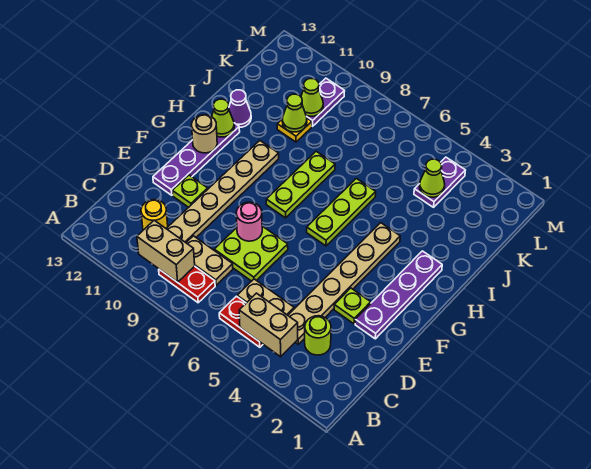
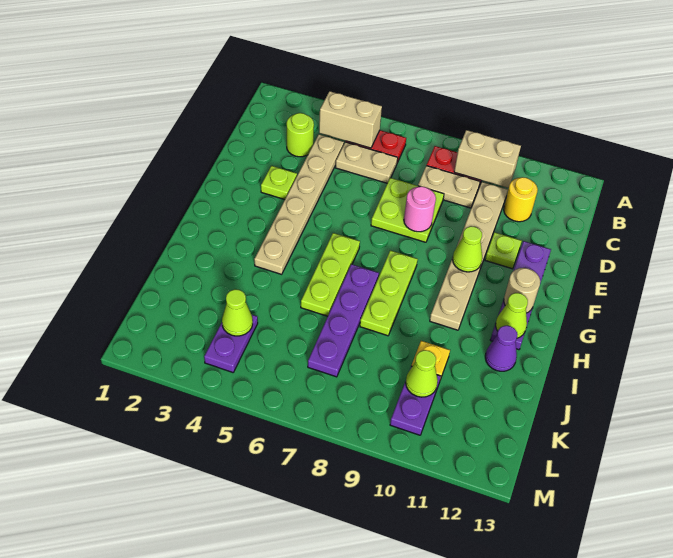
purple plate E2:H2 level 1 -> purple plate H7:K7 level 1
lime cone J10 level 2 -> lime cone F10 level 2

